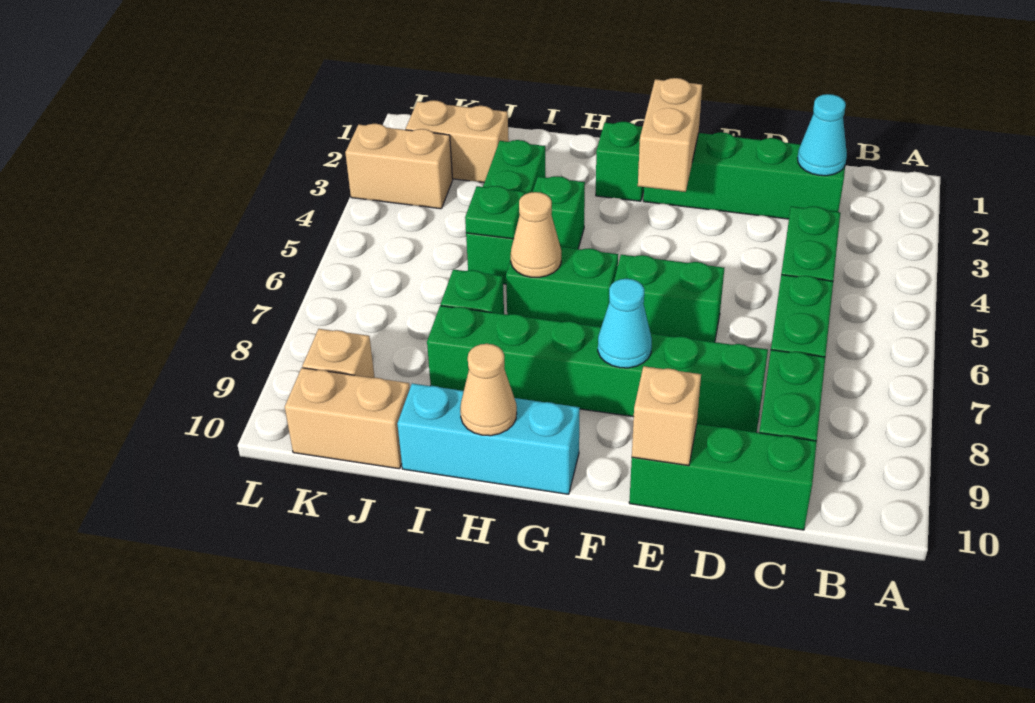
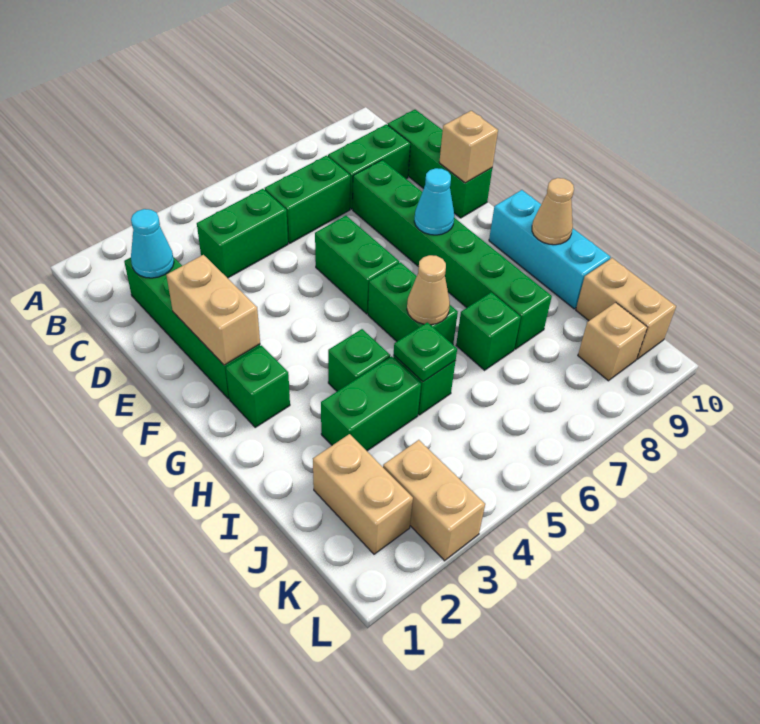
tan brick F2:F3 level 2 -> tan brick E2:F2 level 2

